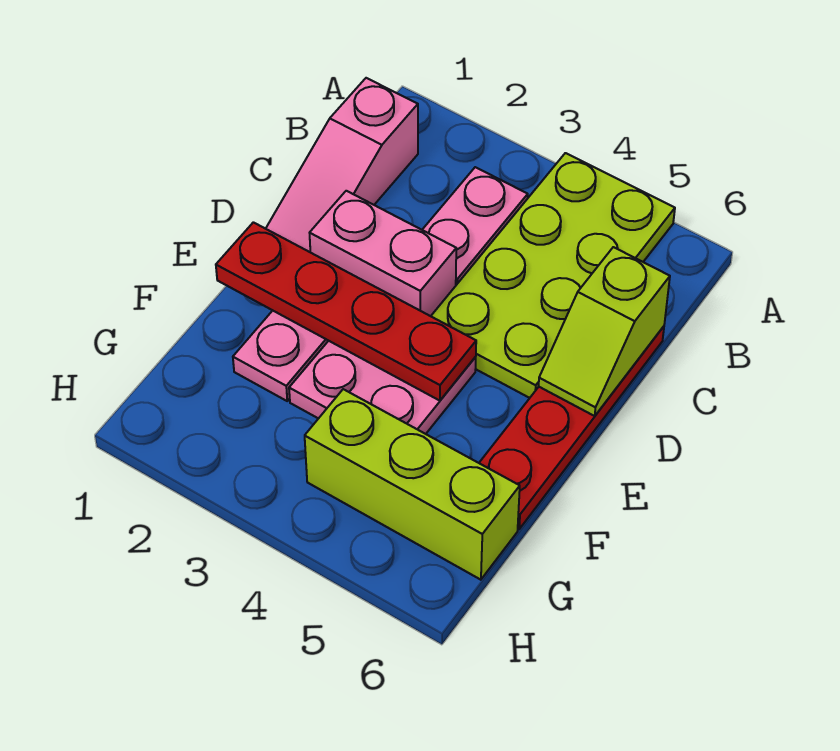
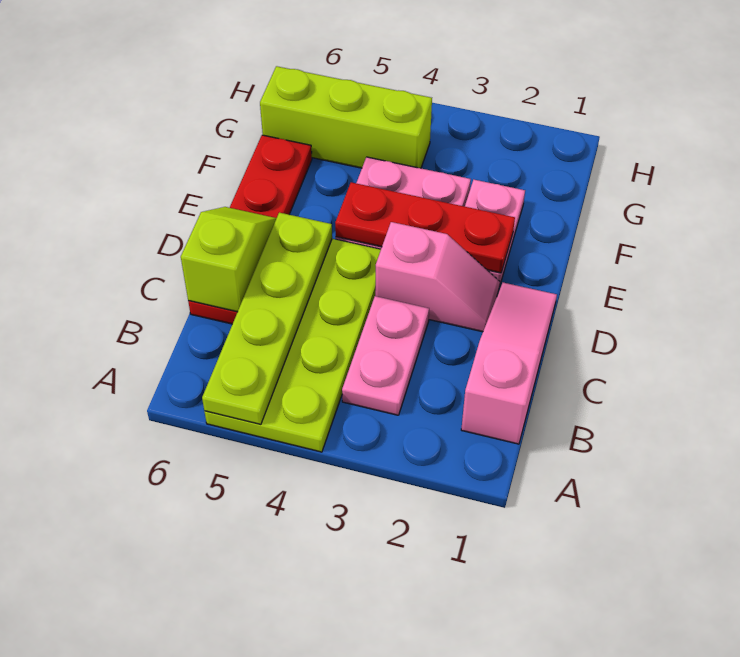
none -> lime plate A5:D5 level 2
pink brick D2:D3 level 1 -> pink slope D2:D3 level 1 top 3
red plate E1:E4 level 2 -> red plate E2:E4 level 2

